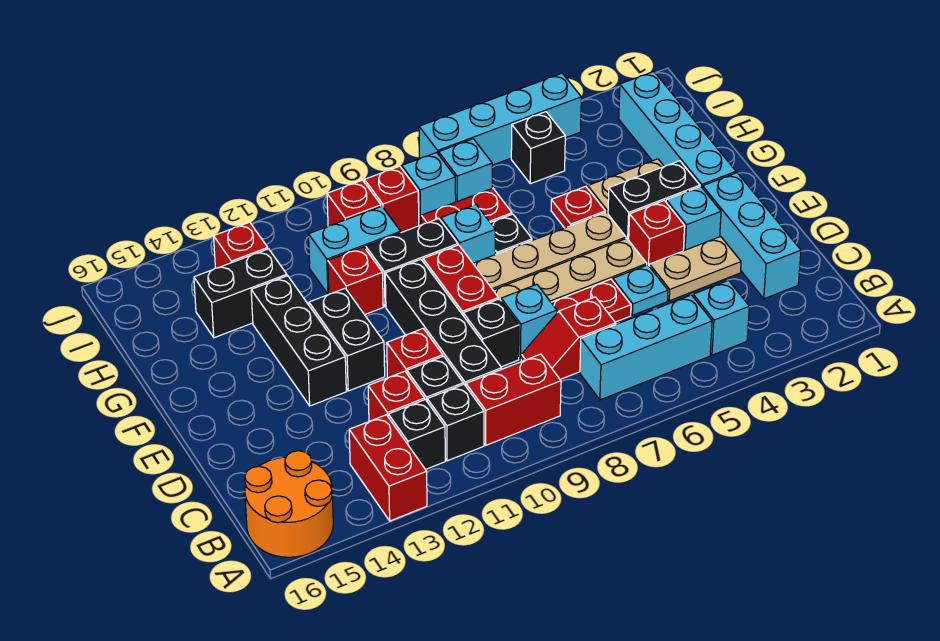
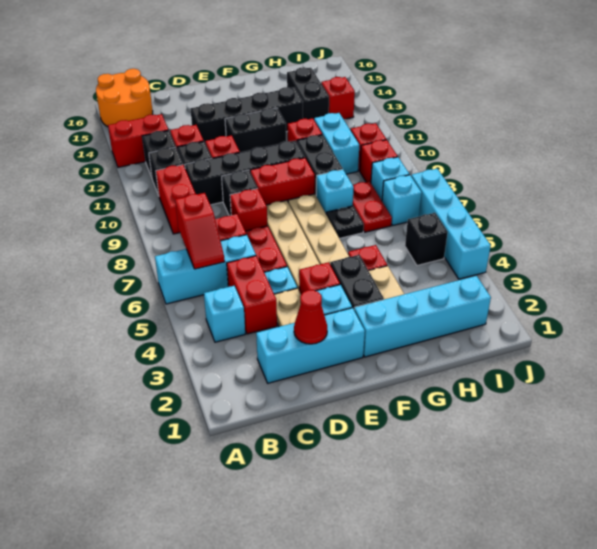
cyan brick B5:B7 level 1 -> cyan brick A6:C6 level 1
none -> red slope B6:B7 level 2 top 7
none -> red brick C4:C5 level 1
none -> red cone D2 level 2
cyan brick D8 level 1 -> red brick D8 level 1
black brick E13:G13 level 1 -> black brick D13:G13 level 1

